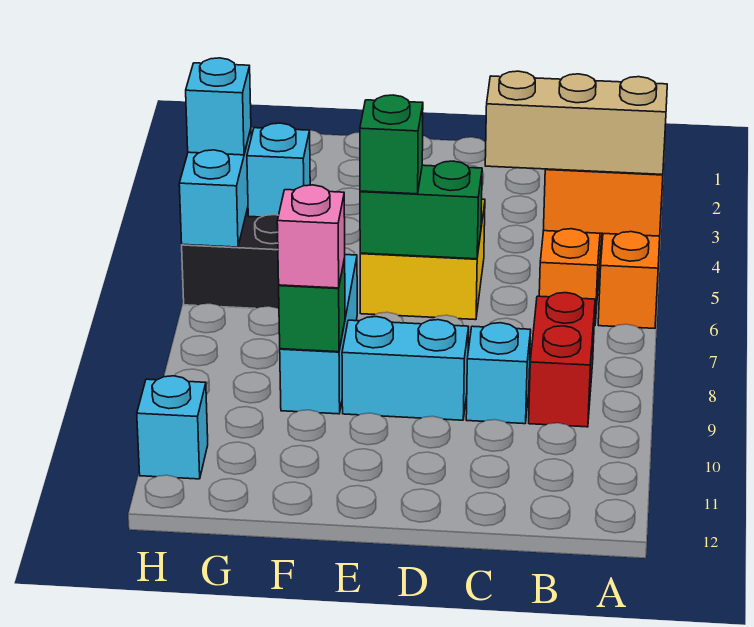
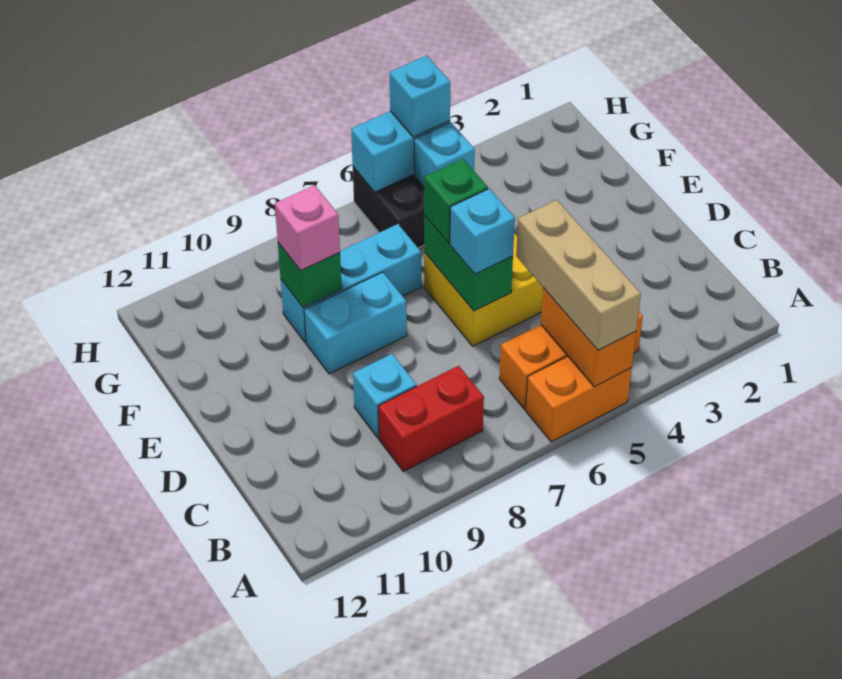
cyan brick D9:E9 level 1 -> cyan brick E8:E9 level 1
cyan brick H11 level 1 -> cyan brick D6 level 3

